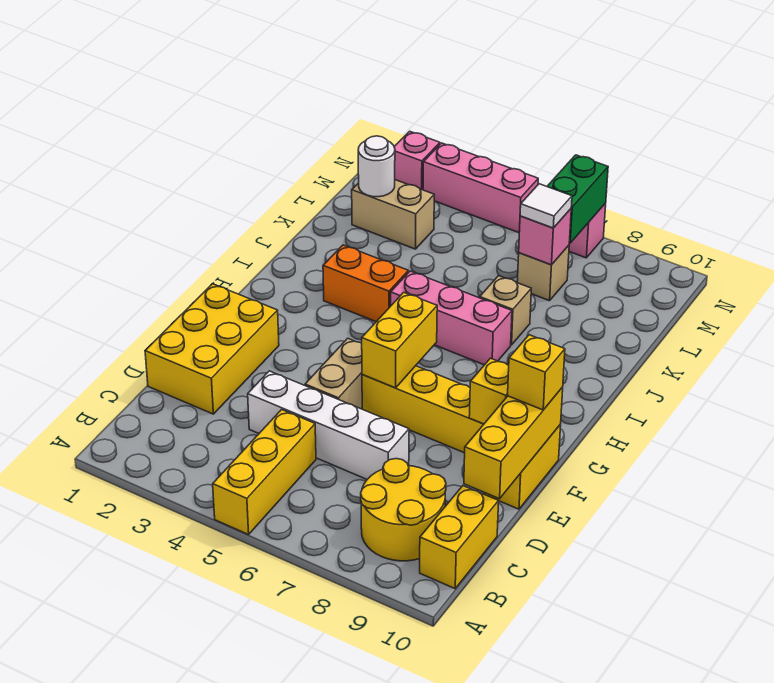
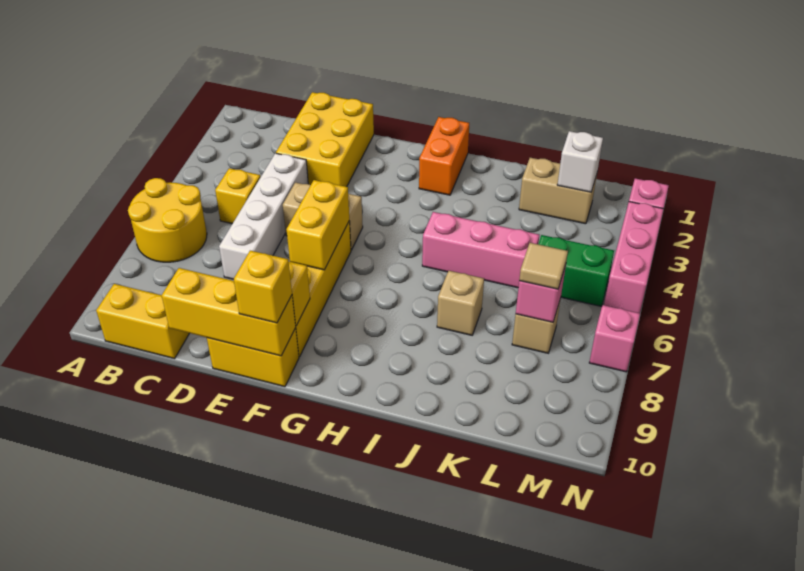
yellow brick A5:C5 level 1 -> yellow brick C5 level 1
yellow round brick B8:C9 level 1 -> yellow round brick A6:B7 level 1
yellow brick D1:F2 level 1 -> yellow brick D1:E3 level 1
yellow brick F6:G6 level 2 -> yellow brick F6:F7 level 2
orange brick I3:I4 level 1 -> orange brick H1:H2 level 1
pink brick I5:I7 level 1 -> pink brick I5:K5 level 1
tan brick L2:L3 level 1 -> tan brick K2:L2 level 1
white round brick L2 level 2 -> white brick L2 level 2
white tile L7 level 3 -> tan tile L7 level 3
green brick M7:N7 level 2 -> green brick L5:M5 level 1

